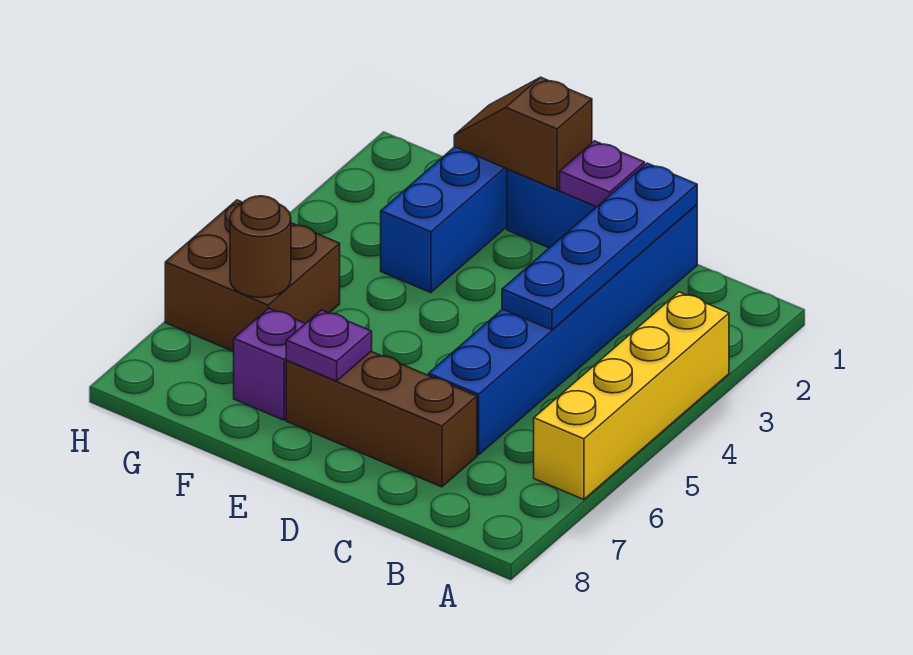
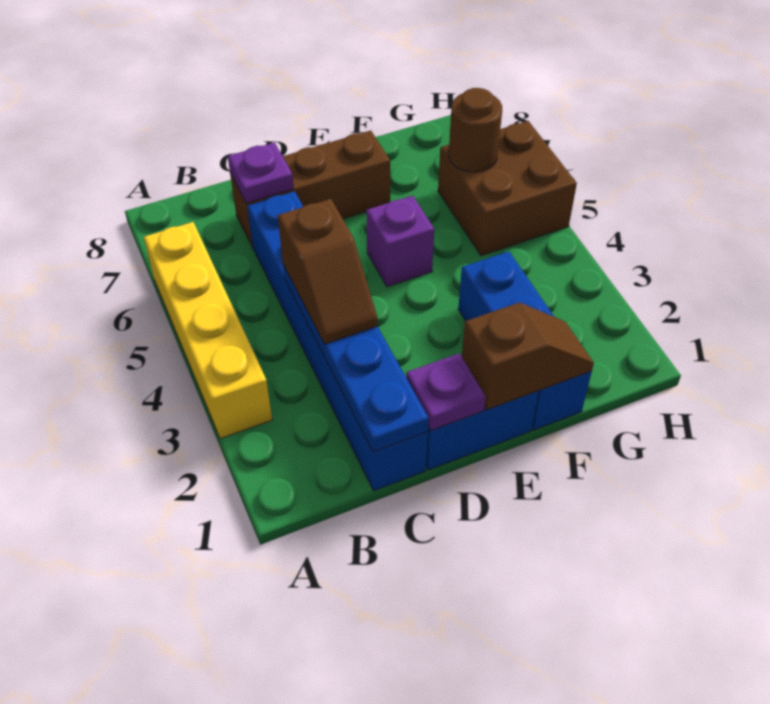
none -> brown slope C3:C4 level 3 top 4
purple plate E7 level 2 -> purple plate C7 level 2
purple brick F7 level 1 -> purple brick E5 level 1

